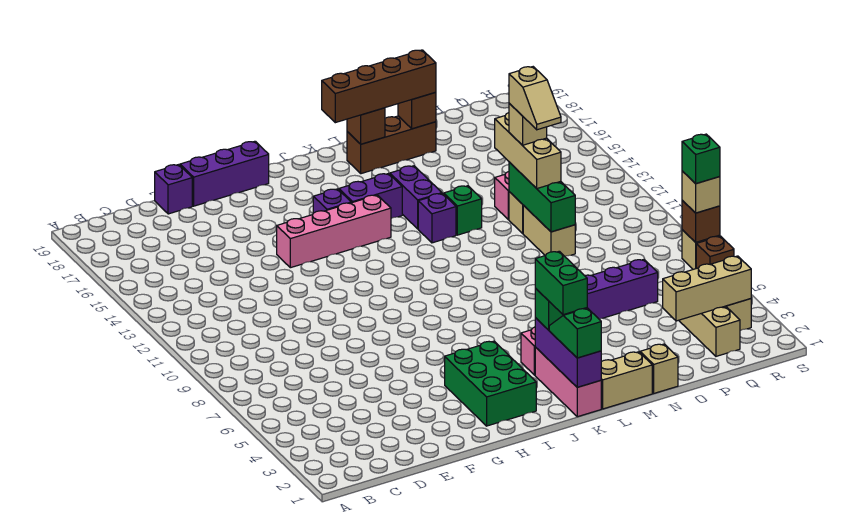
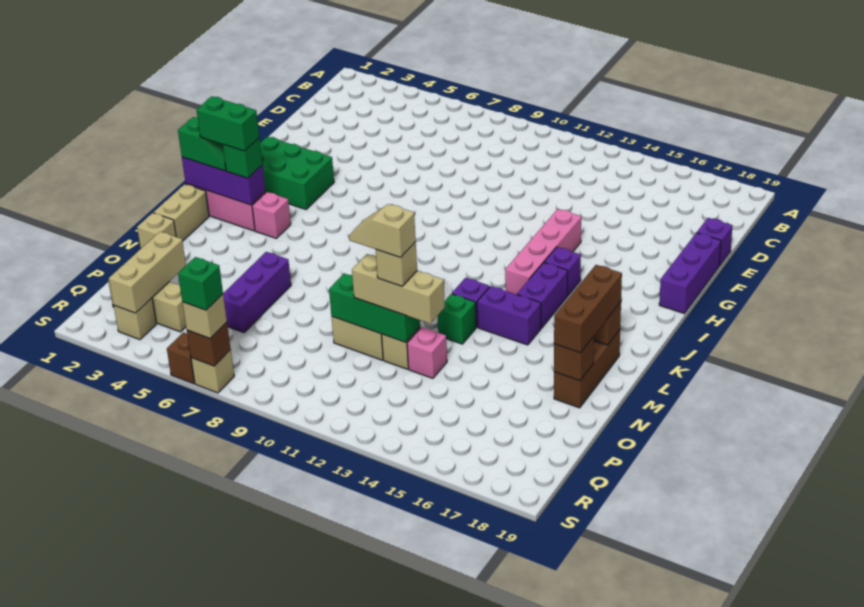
brown brick K18:N18 level 3 -> brown brick L18:N18 level 3

